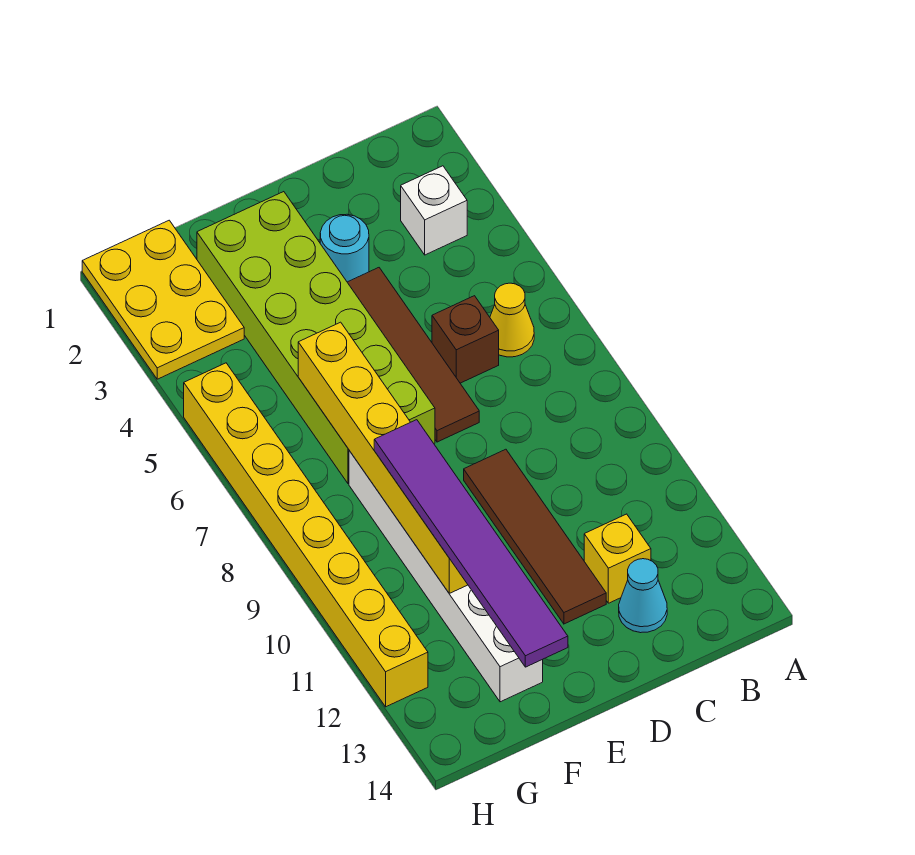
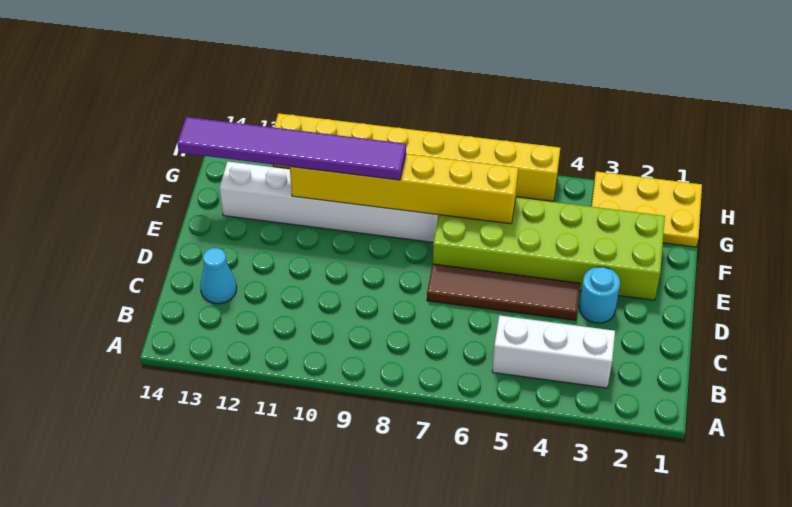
white brick B3 level 1 -> white brick B3:B5 level 1
yellow cone B6 level 1 -> none
brown brick C6 level 1 -> none
yellow brick C12 level 1 -> none
brown tile D9:D12 level 1 -> none

